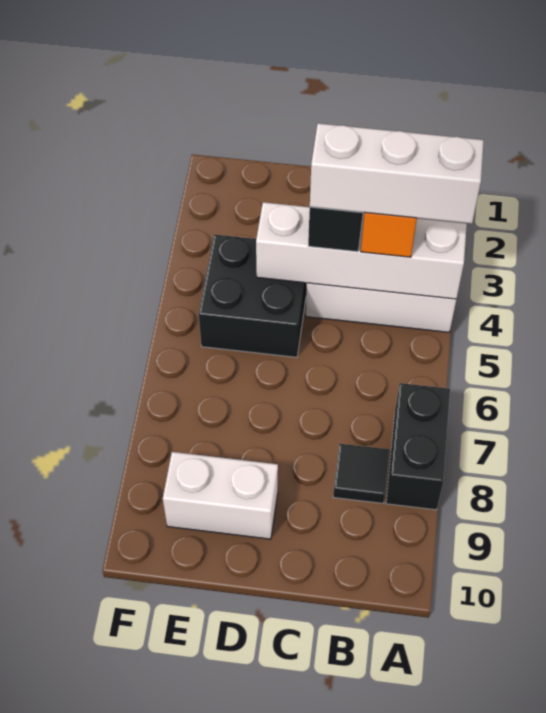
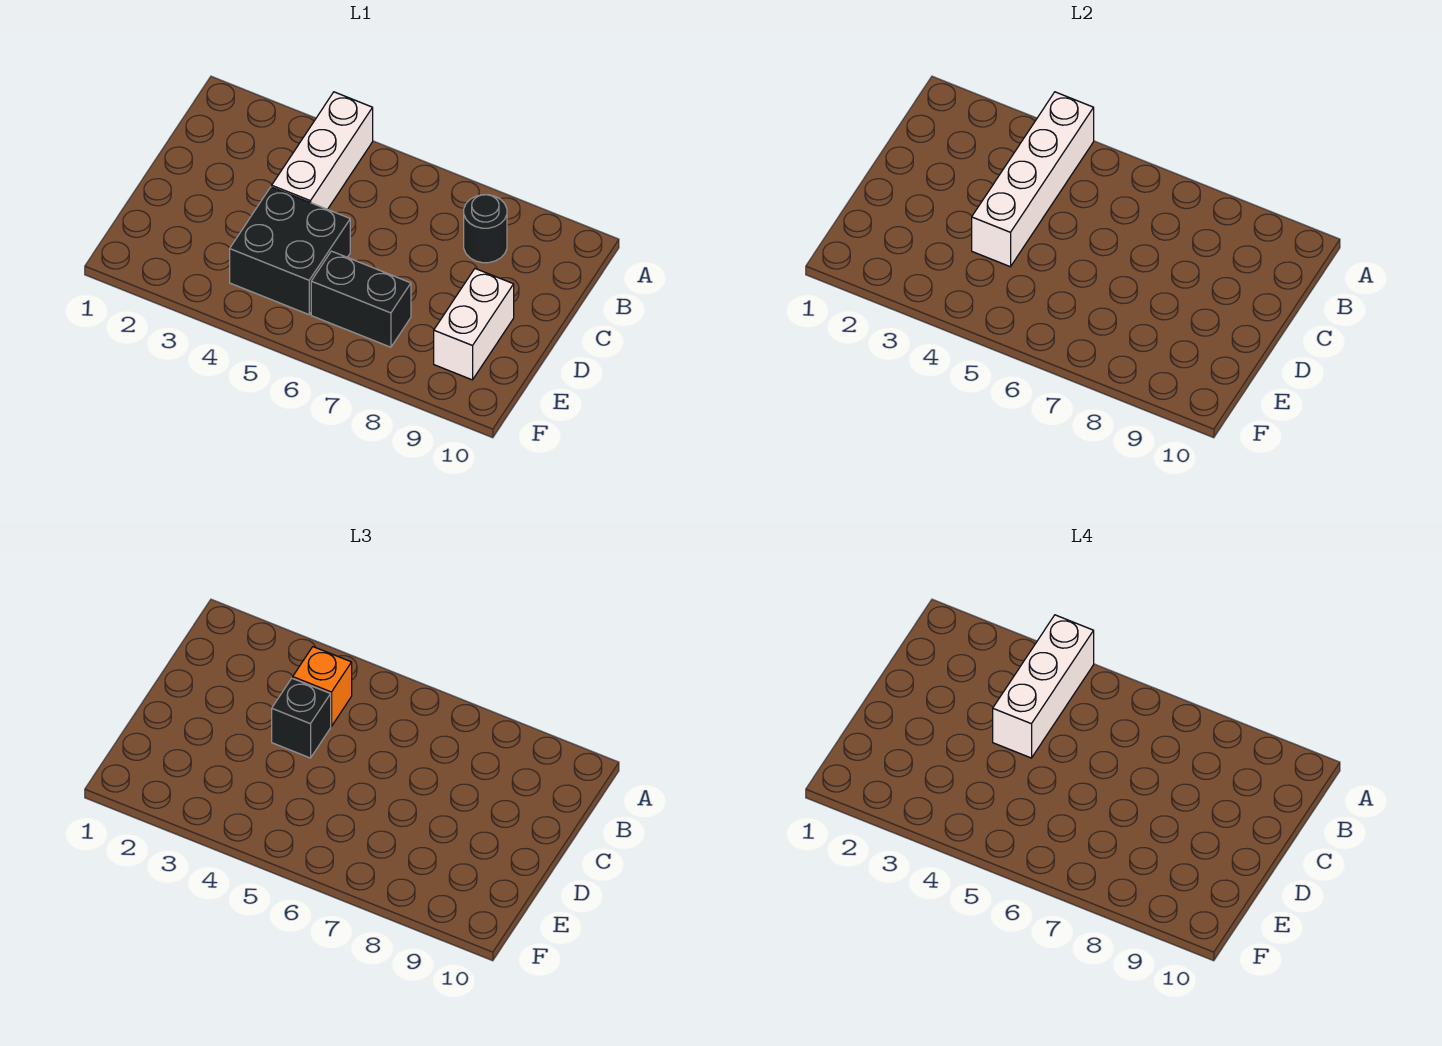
black brick A7:A8 level 1 -> black brick E6:E7 level 1
black tile B8 level 1 -> black round brick B8 level 1

